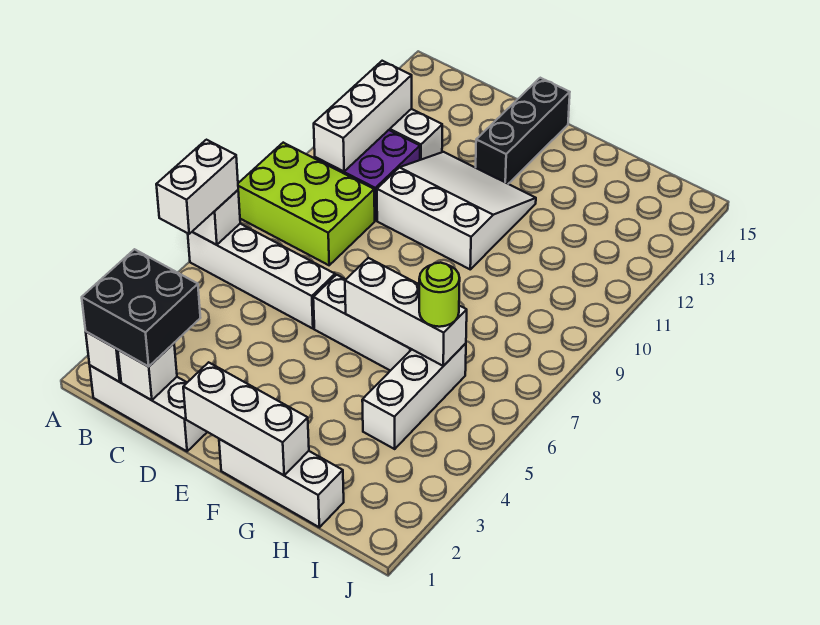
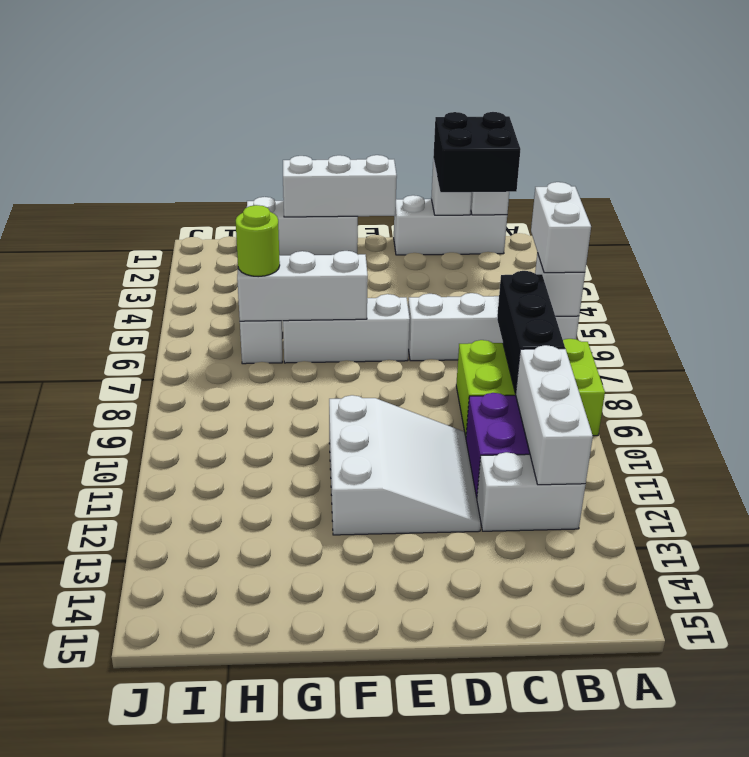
white slope D10:F12 level 1 top 10 -> white slope D10:F12 level 1 top F
black brick E13:E15 level 1 -> black brick B7:B9 level 2

